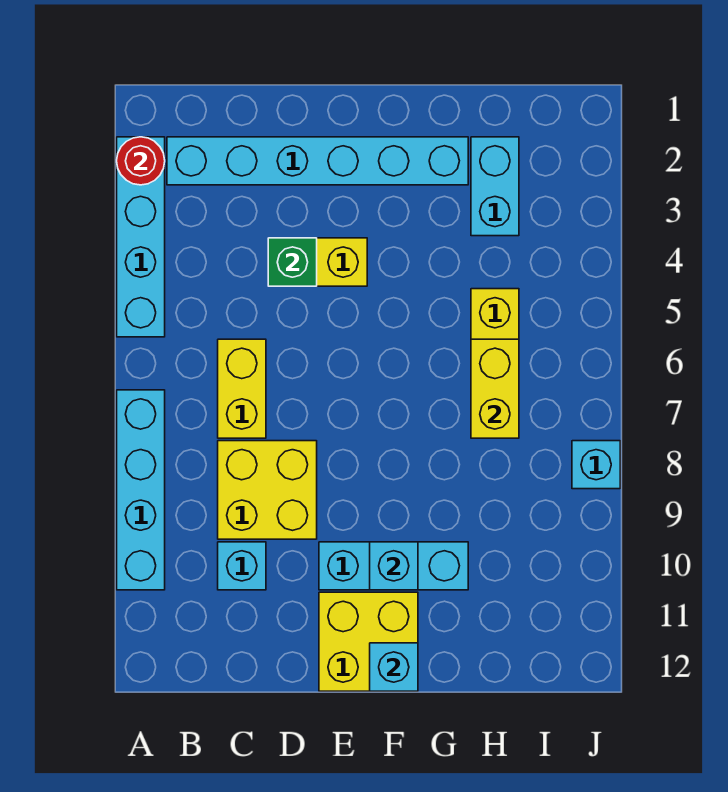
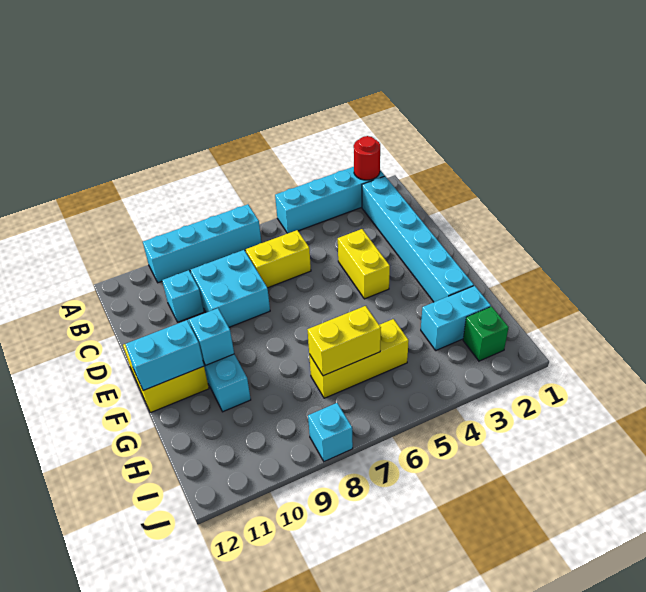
yellow brick C8:D9 level 1 -> cyan brick C8:D9 level 1
green brick D4 level 2 -> green brick I2 level 1
cyan brick F12 level 2 -> cyan brick F11:F12 level 2

